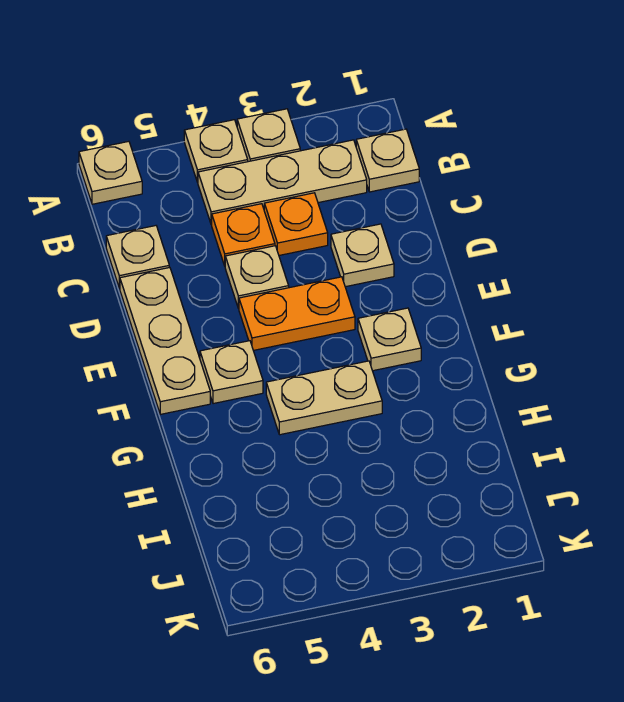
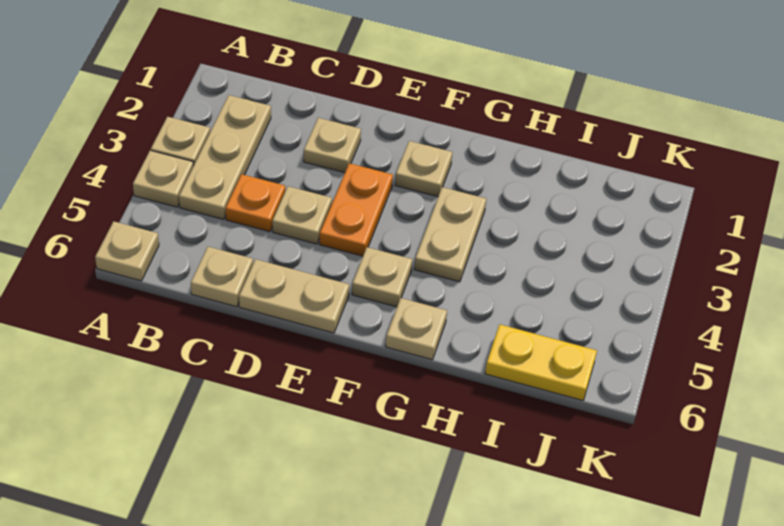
tan plate B1 level 1 -> tan plate G6 level 1
orange plate C3 level 1 -> none
tan plate D6:F6 level 1 -> tan plate D6:E6 level 1
none -> yellow plate I6:J6 level 1

